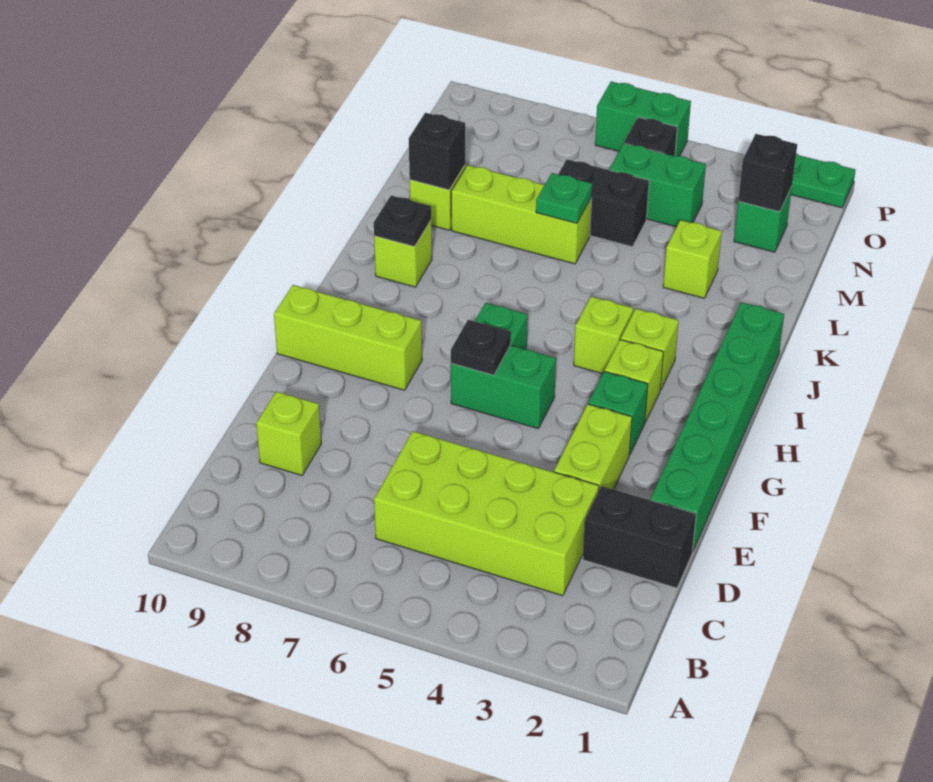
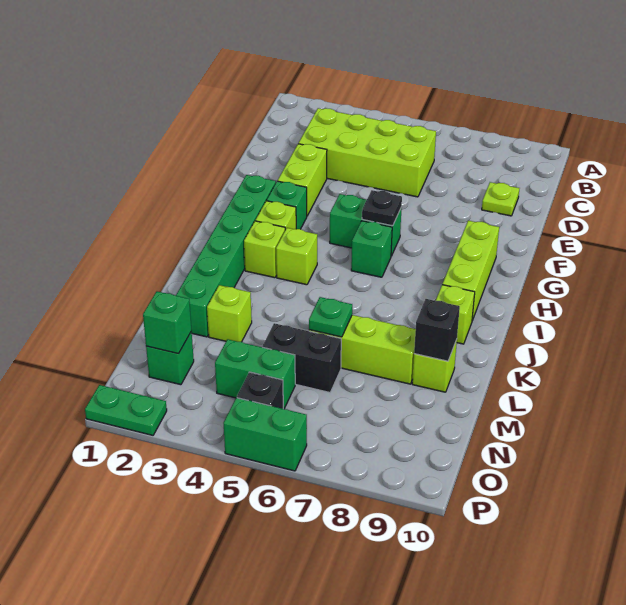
black brick D1:D2 level 1 -> none
lime brick D9 level 1 -> lime plate D9 level 1
green brick E1:J1 level 1 -> green brick G2:L2 level 1
lime brick G8:G10 level 1 -> lime brick G9:I9 level 1
black plate J9 level 2 -> none
black brick N2 level 2 -> green brick N2 level 2

